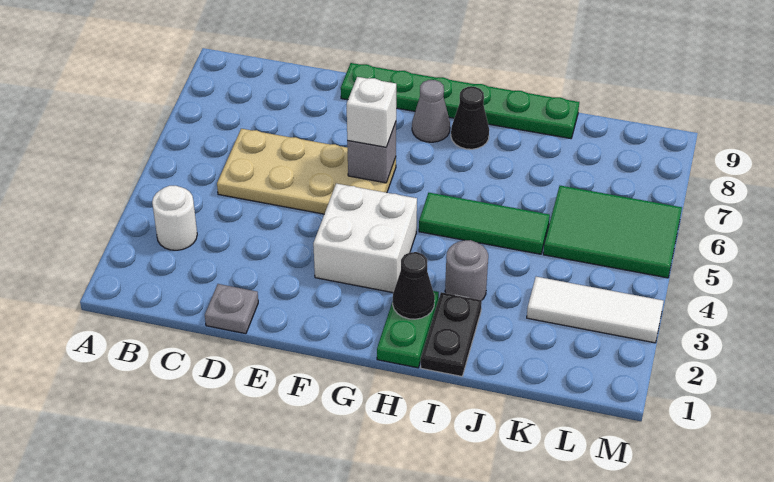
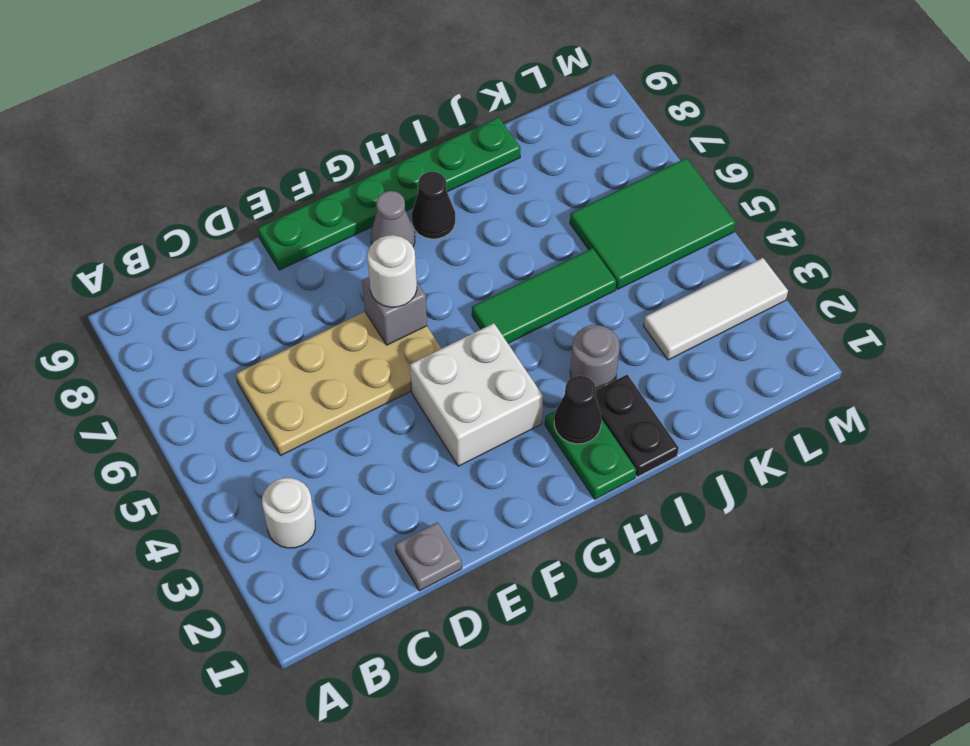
white brick F6 level 3 -> white round brick F6 level 3

